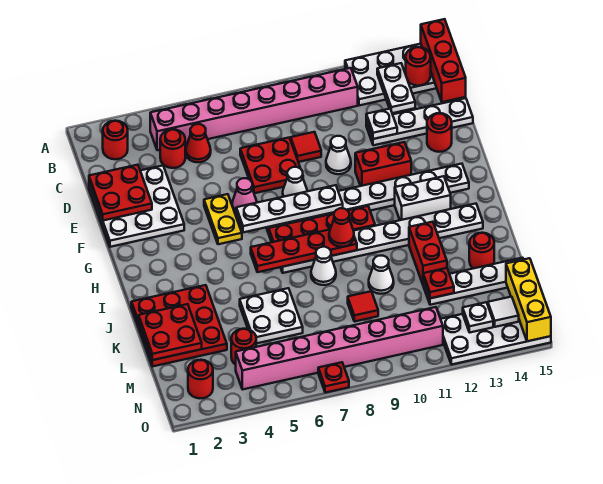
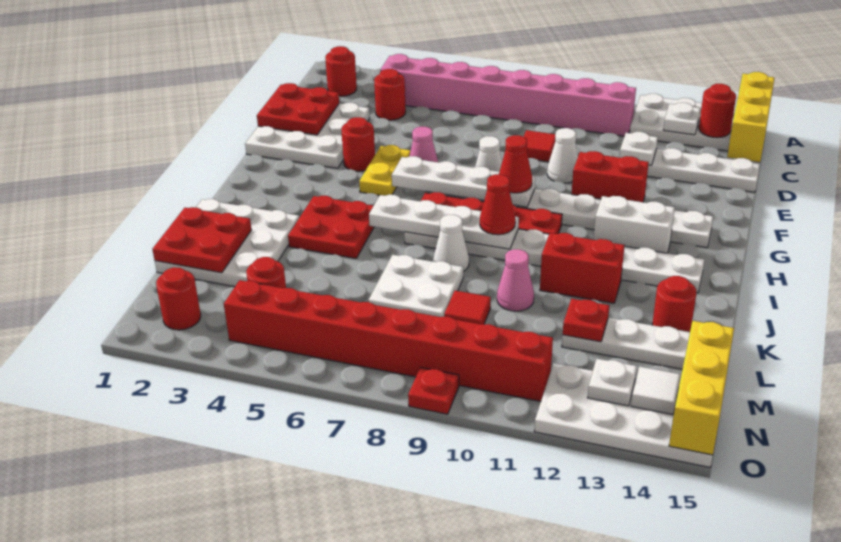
red brick A15:C15 level 2 -> yellow brick A15:C15 level 2
white plate B13:C13 level 2 -> white plate B13 level 2
red cone C5 level 1 -> red cone G9 level 3
red plate D7:E8 level 1 -> red plate I4:J5 level 1
red round brick E14 level 1 -> red round brick F4 level 1
red plate I6:I9 level 2 -> white plate I6:I9 level 2
red plate J1:L3 level 1 -> white plate J1:L3 level 1
red brick J12:K12 level 1 -> red brick J11:J12 level 1
white plate K5:L6 level 1 -> white plate K7:L8 level 1
white cone K10 level 1 -> pink cone K10 level 1
pink brick N4:N11 level 1 -> red brick N4:N11 level 1
red plate O7 level 1 -> red plate O9 level 1

